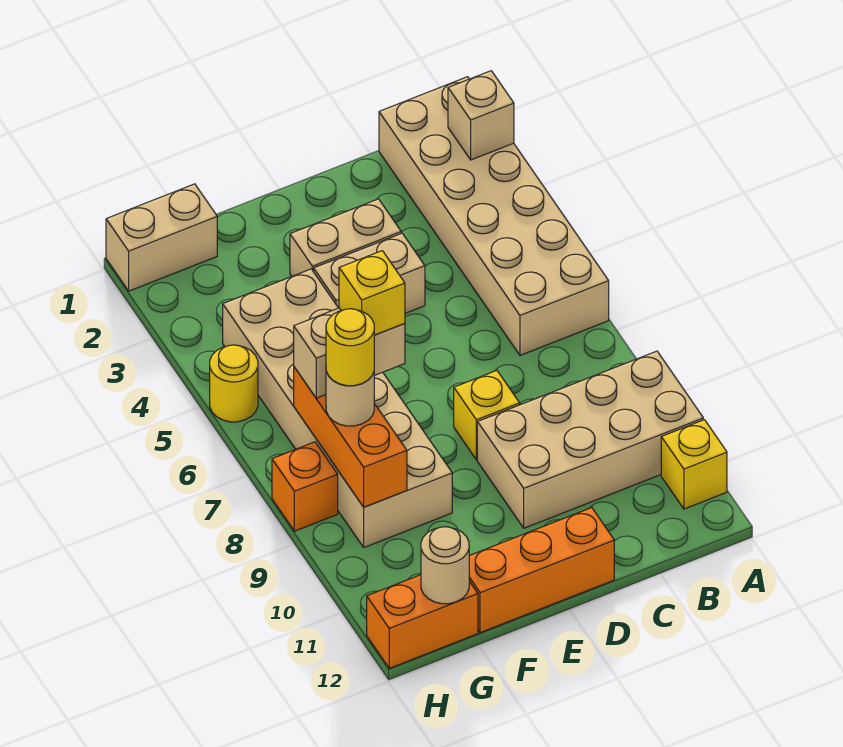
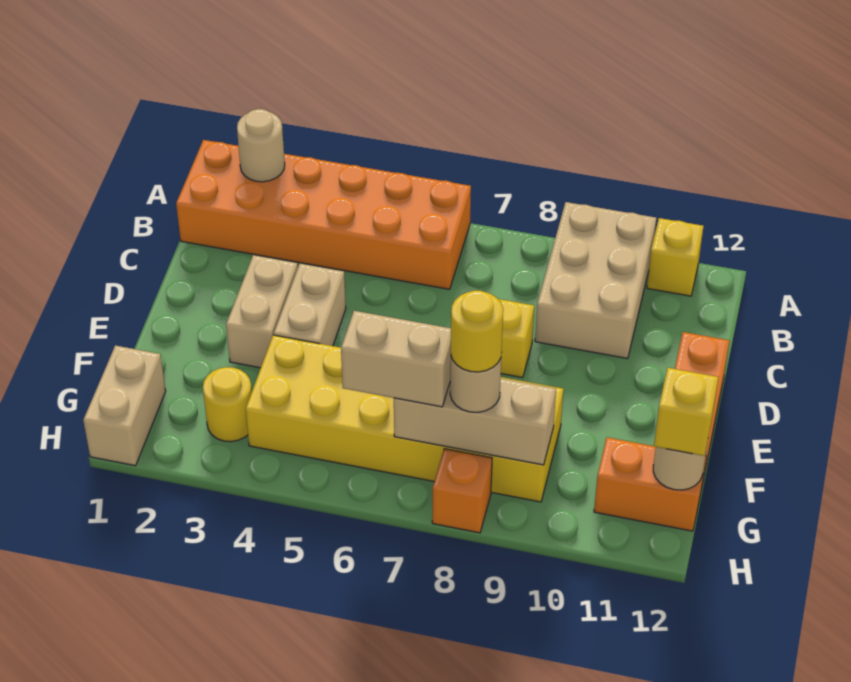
tan brick A1:B6 level 1 -> orange brick A1:B6 level 1
tan brick A2 level 2 -> tan round brick A2 level 2
tan brick A9:D10 level 1 -> tan brick A9:C10 level 1
tan brick F4:G9 level 1 -> yellow brick F4:G9 level 1
tan brick F7:G7 level 3 -> tan brick G6:G7 level 3
yellow brick F7 level 4 -> yellow brick G12 level 3
orange brick G7:G9 level 2 -> tan brick G7:G9 level 2
orange brick G12:H12 level 1 -> orange brick G11:G12 level 1
yellow round brick H5 level 1 -> yellow round brick G3 level 1

